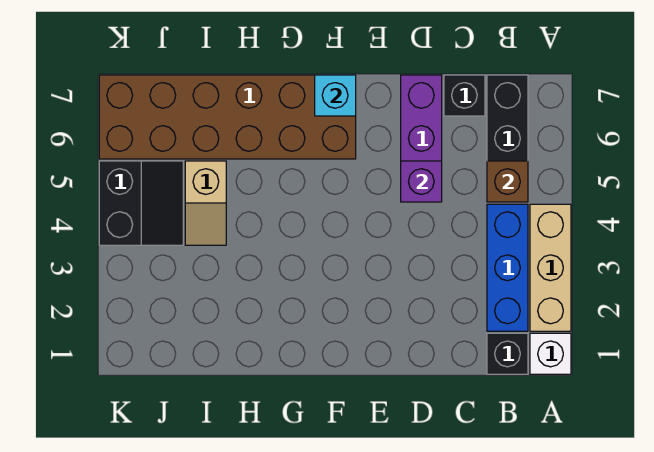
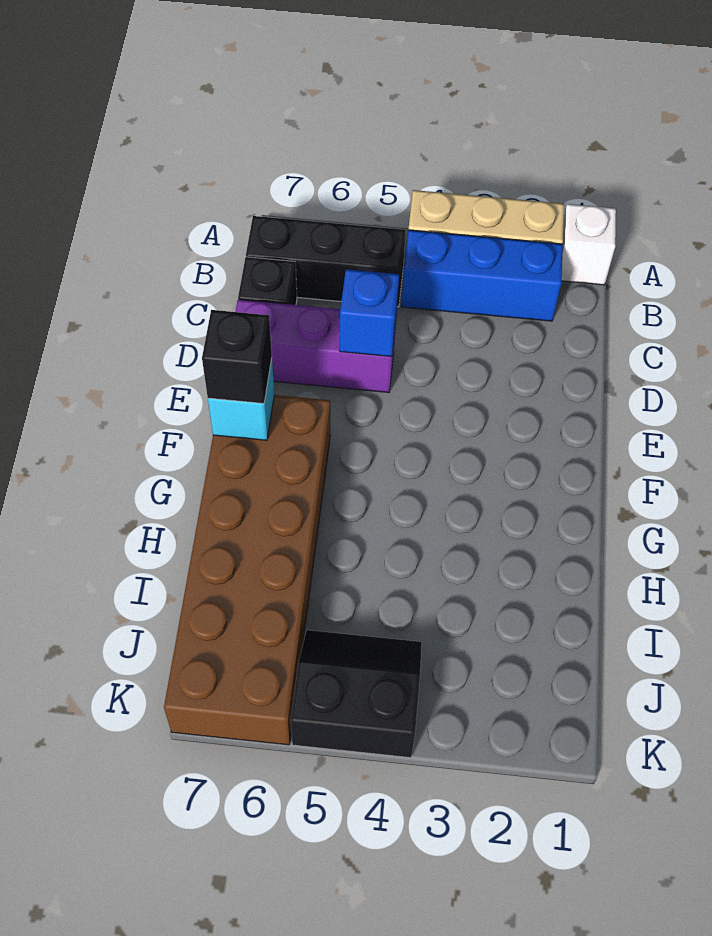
black brick B1 level 1 -> black brick F7 level 3
brown brick B5 level 2 -> none
purple brick D5 level 2 -> blue brick D5 level 2
tan slope I4:I5 level 1 top 5 -> none

